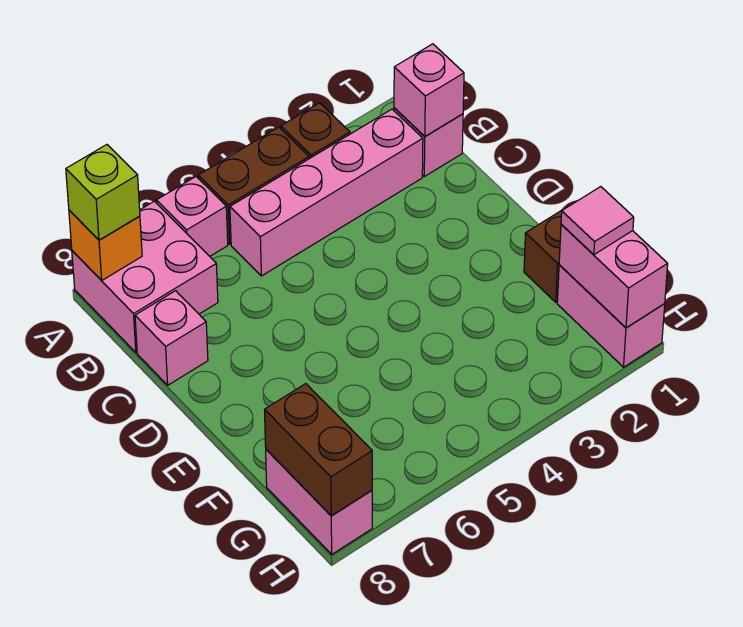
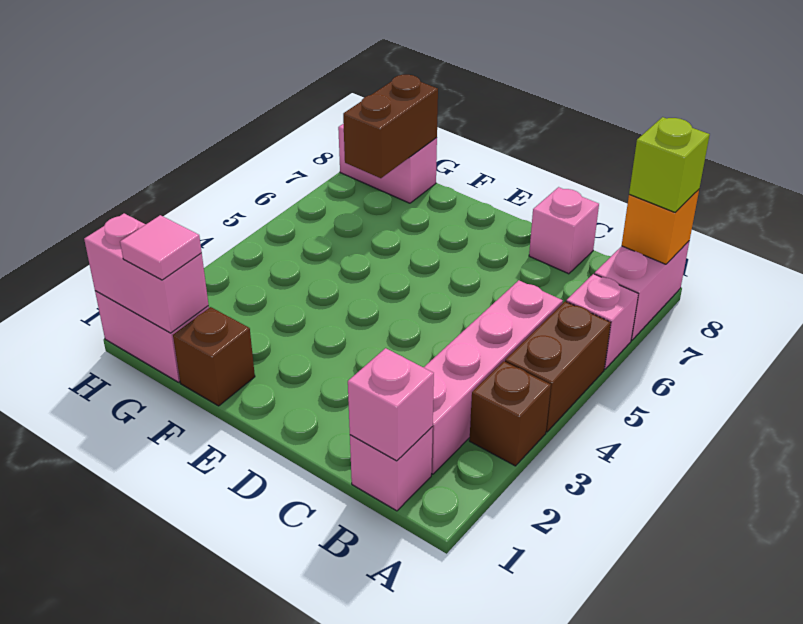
pink brick A7:B8 level 1 -> pink brick A7:A8 level 1
brown brick G8:H8 level 2 -> brown brick G7:G8 level 2

